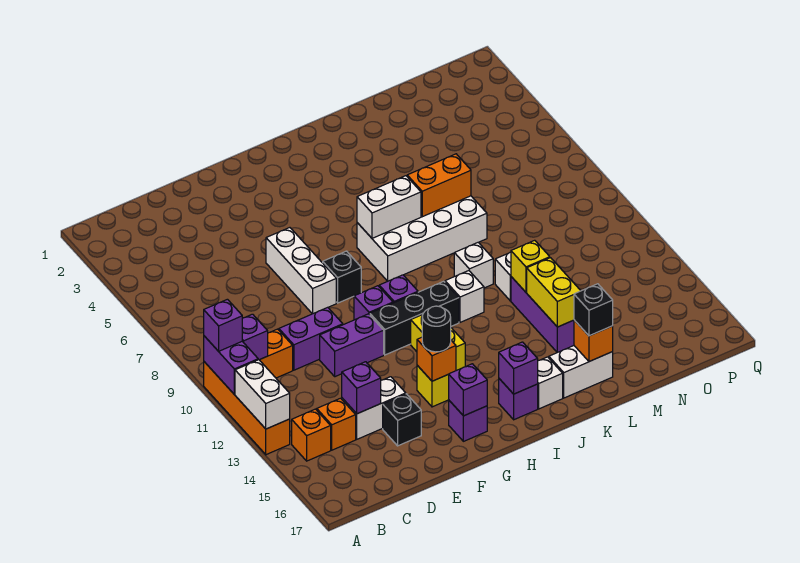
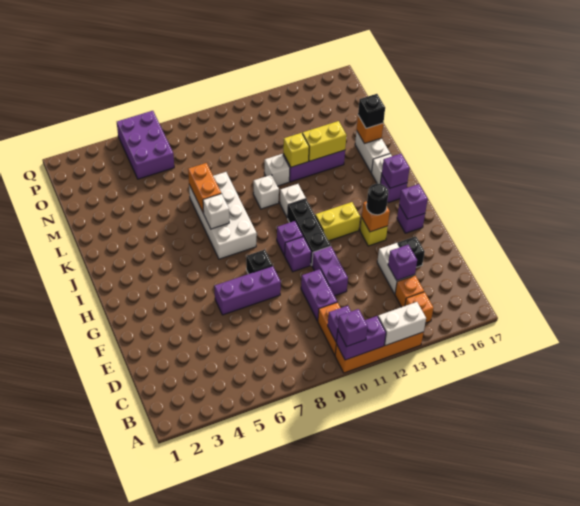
white brick F6:F8 level 1 -> purple brick F6:F8 level 1
white brick I7:J7 level 2 -> white brick J7 level 2
none -> purple brick O5:Q6 level 1

